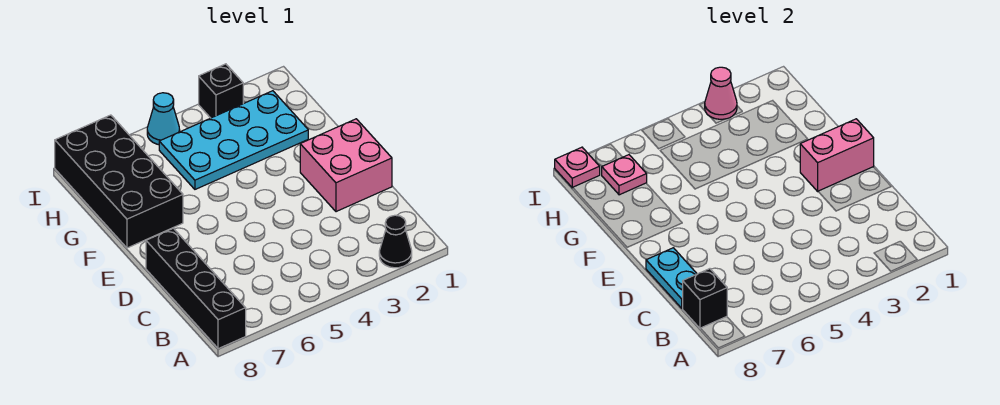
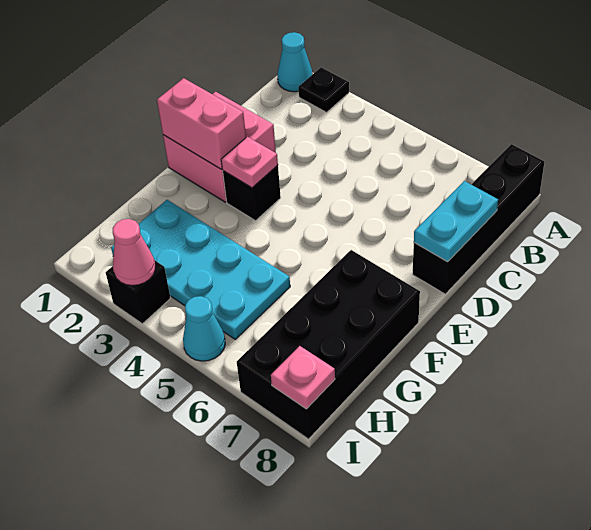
none -> cyan cone A1 level 1
black cone A2 level 1 -> black plate A2 level 1
black brick B8 level 2 -> black brick E3 level 1
pink plate H7 level 2 -> pink plate E3 level 2

